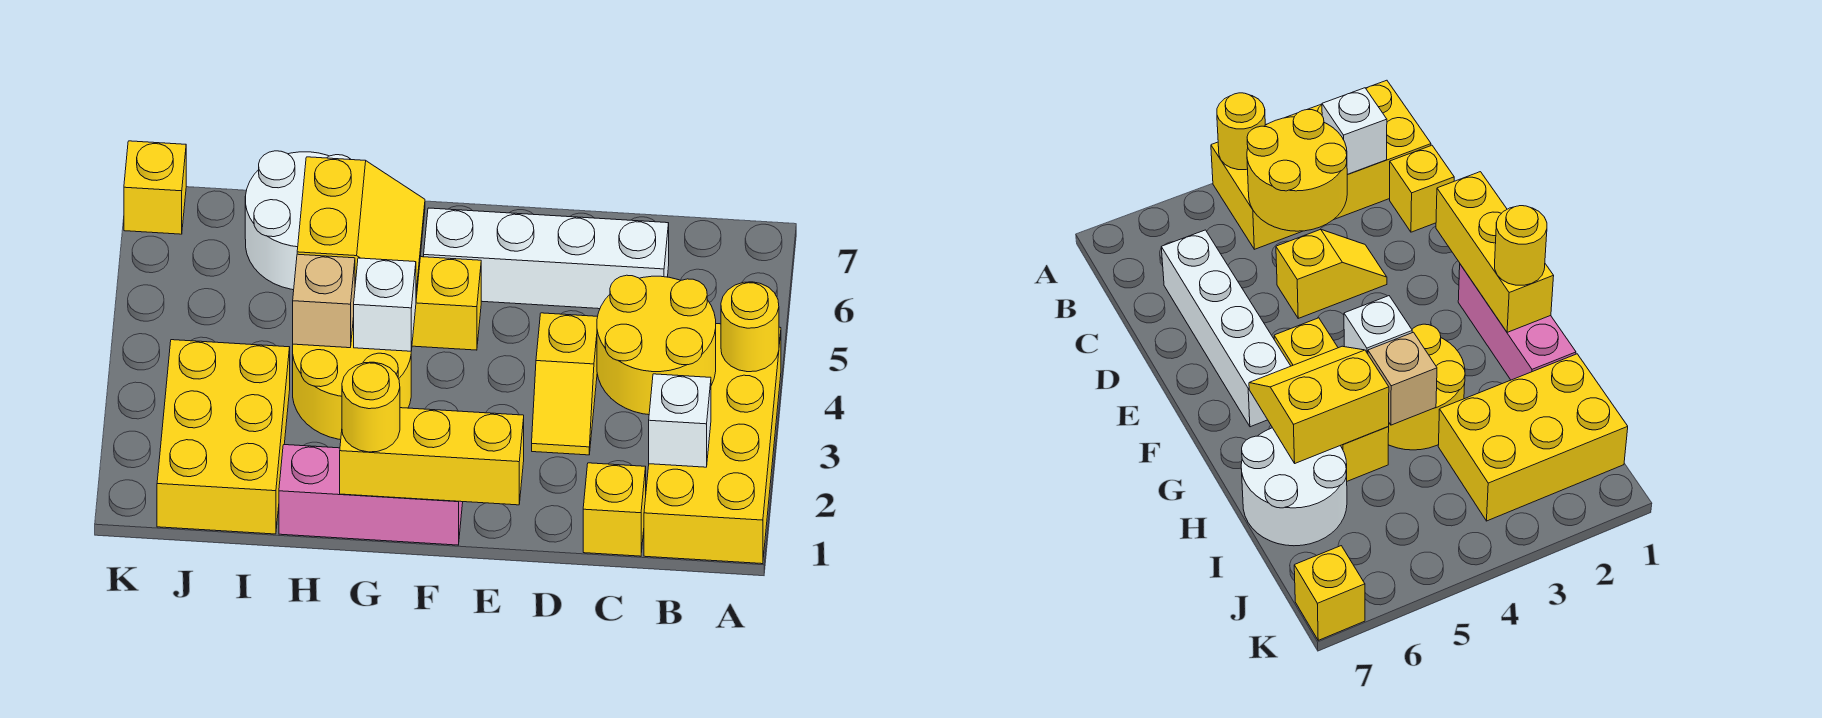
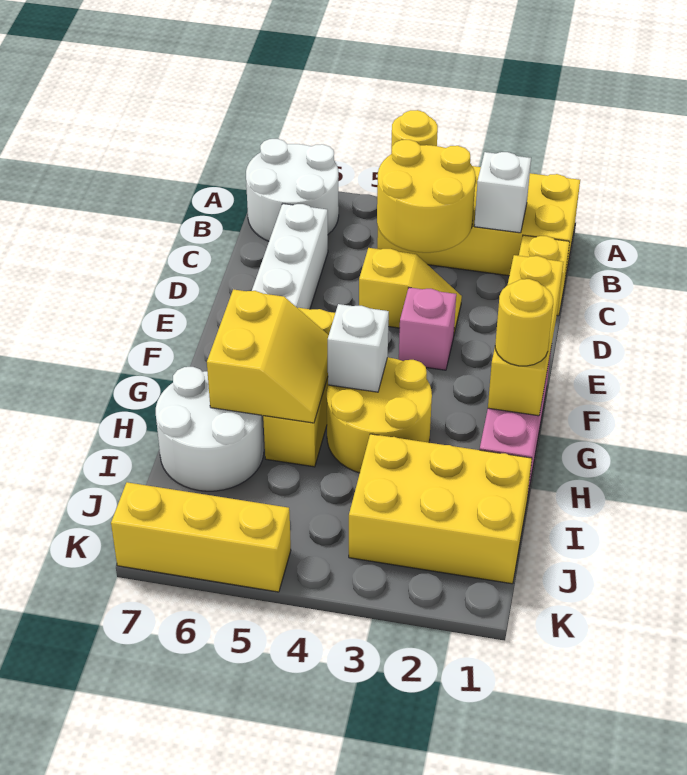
none -> white round brick A6:B7 level 1
none -> pink brick E3 level 1
yellow slope G5:H6 level 2 top H -> yellow slope G5:H6 level 2 top 6
tan brick H4 level 2 -> none
yellow brick K7 level 1 -> yellow brick K5:K7 level 1

